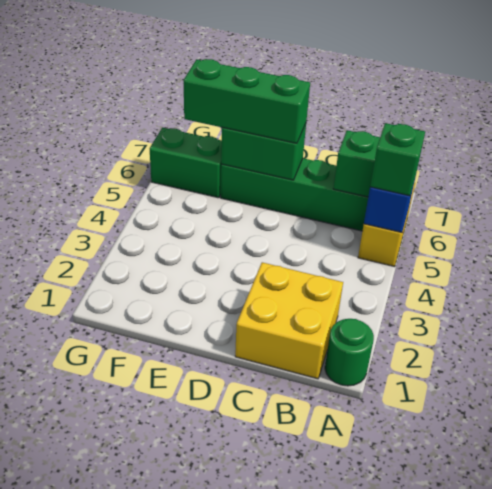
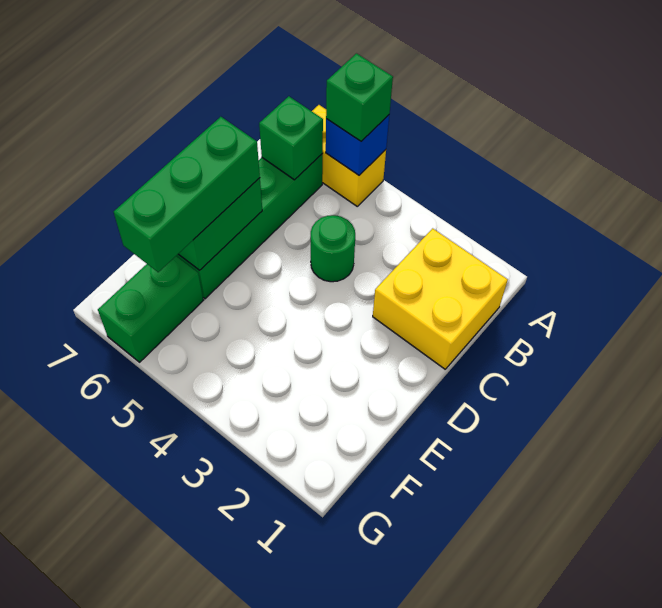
green round brick A1 level 1 -> green round brick C4 level 1

